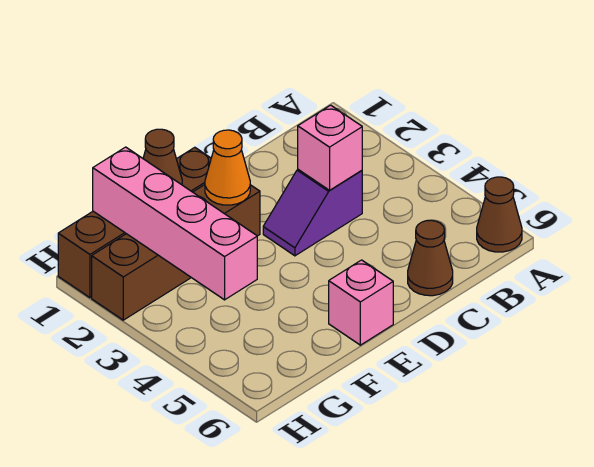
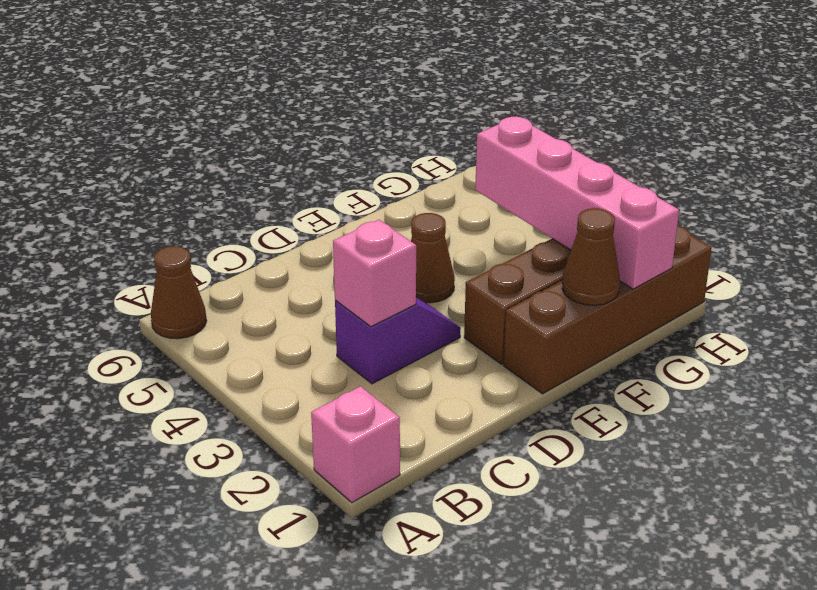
brown cone C6 level 1 -> brown cone E4 level 1
orange cone E2 level 2 -> none
pink brick E6 level 1 -> pink brick A1 level 1

